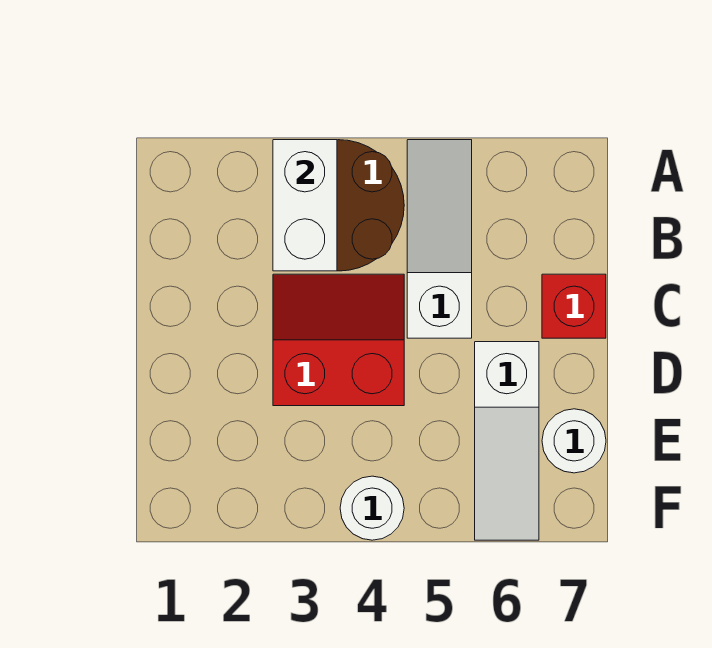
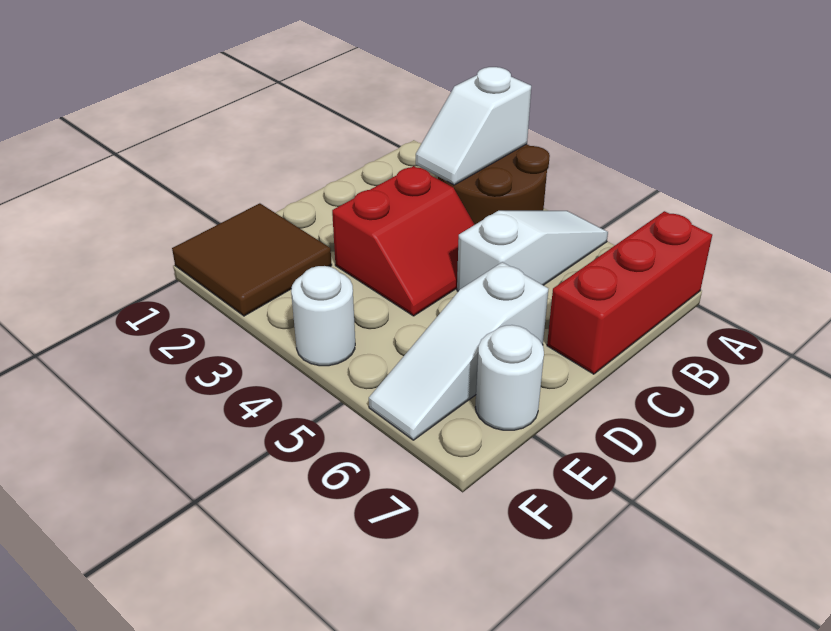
white brick A3:B3 level 2 -> white slope A3:B3 level 2 top A
red slope C3:D4 level 1 top D -> red slope C3:D4 level 1 top 3
red brick C7 level 1 -> red brick A7:C7 level 1
none -> brown tile E1:F2 level 1

